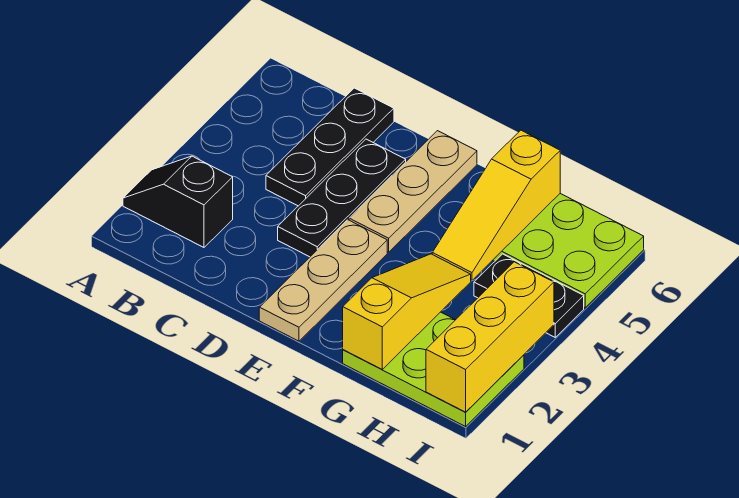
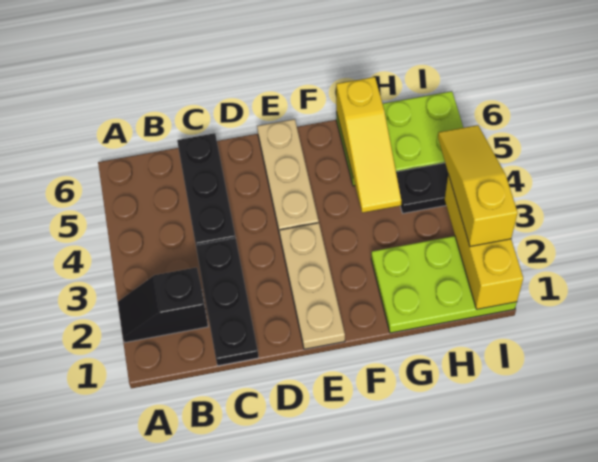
black plate D3:D5 level 1 -> black plate C1:C3 level 1
yellow slope G1:G3 level 2 top 1 -> yellow slope I2:I4 level 3 top 2

